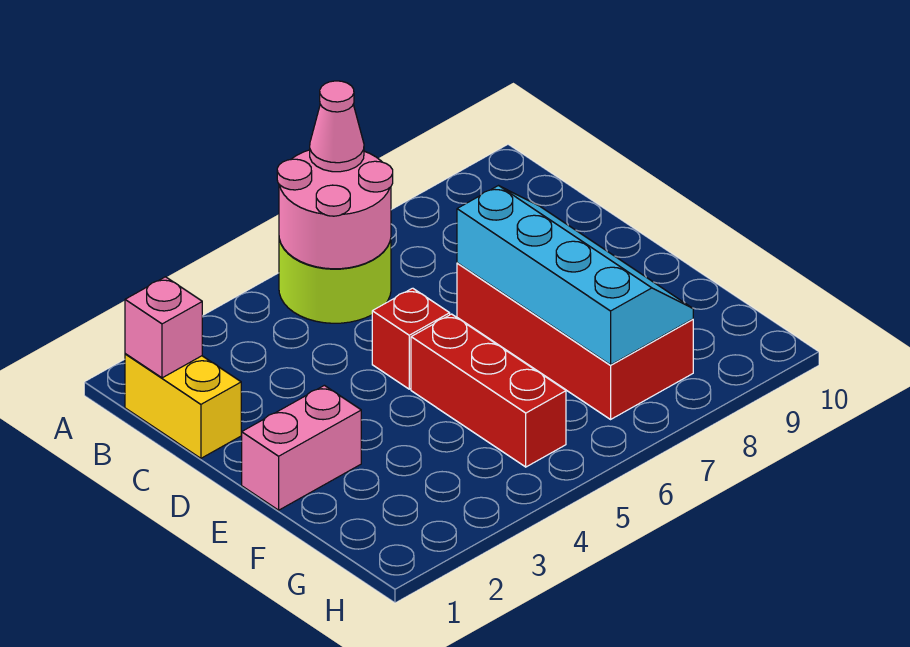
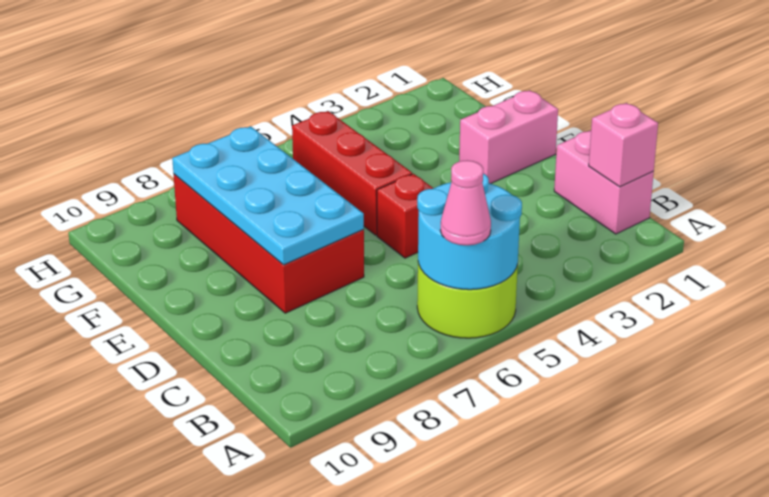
pink round brick A5:B6 level 2 -> cyan round brick A5:B6 level 2
yellow brick B1:C1 level 1 -> pink brick B1:C1 level 1
cyan slope D7:G8 level 2 top 7 -> cyan plate D7:G8 level 2

